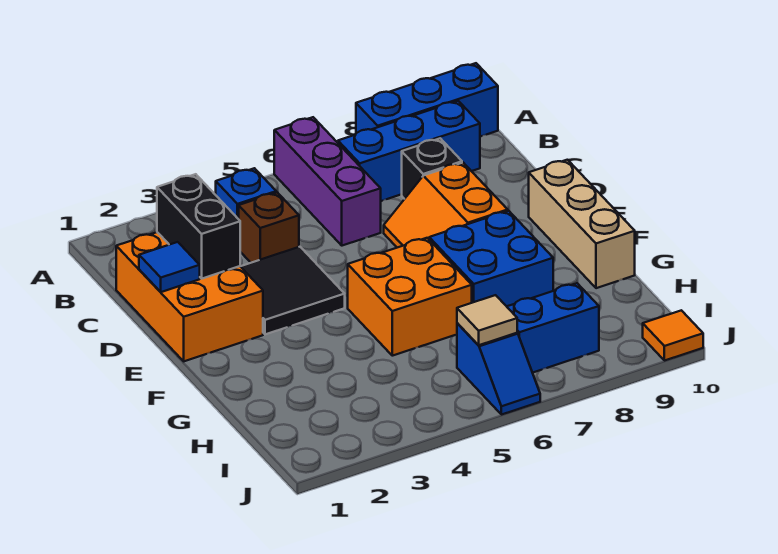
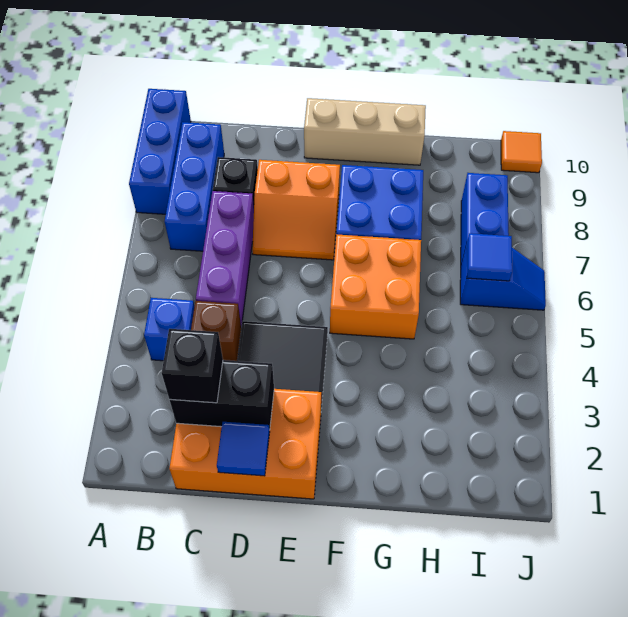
purple brick A6:C6 level 1 -> purple brick C5:C7 level 1
none -> black brick C2 level 3
tan tile I6 level 2 -> blue tile I6 level 2

